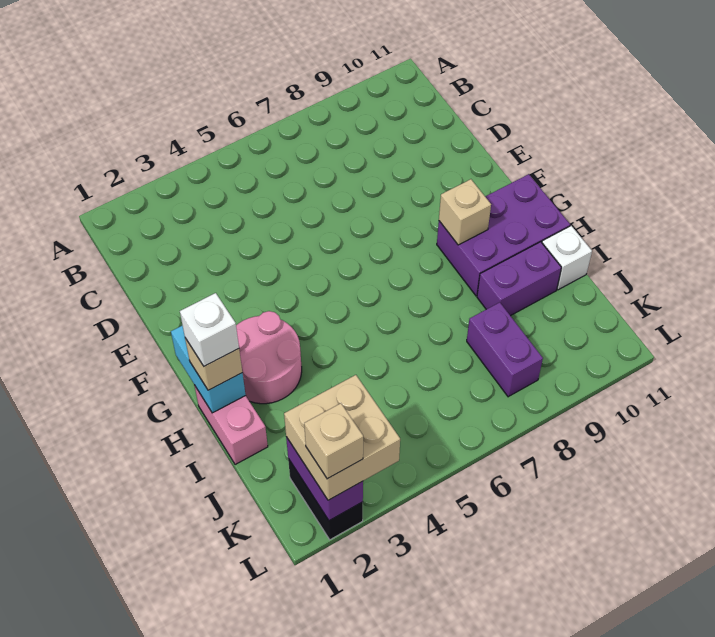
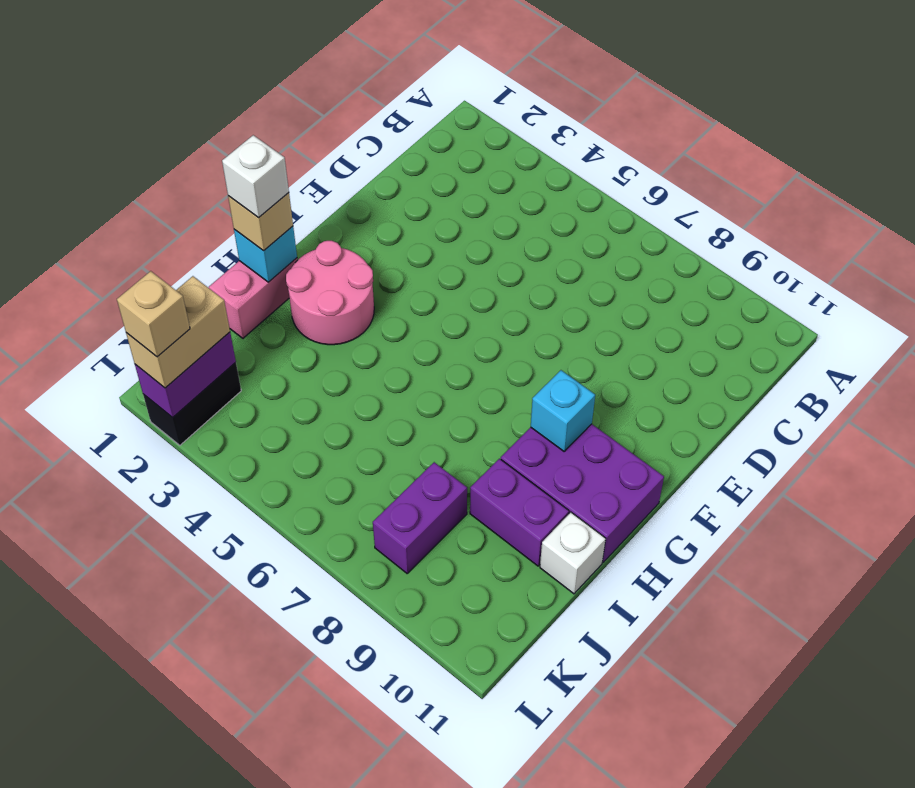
cyan brick G1:H1 level 2 -> cyan brick H1 level 2
tan brick G9 level 2 -> cyan brick G9 level 2
tan brick K2:L3 level 3 -> tan brick K2:L2 level 3

